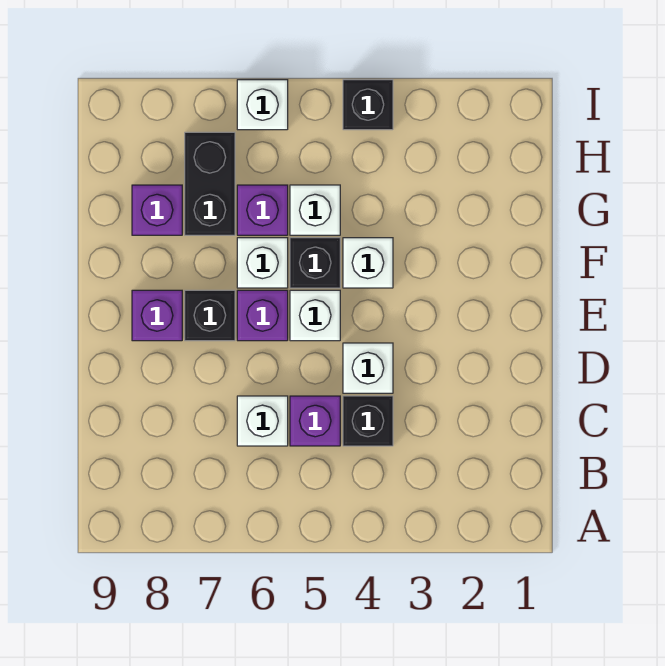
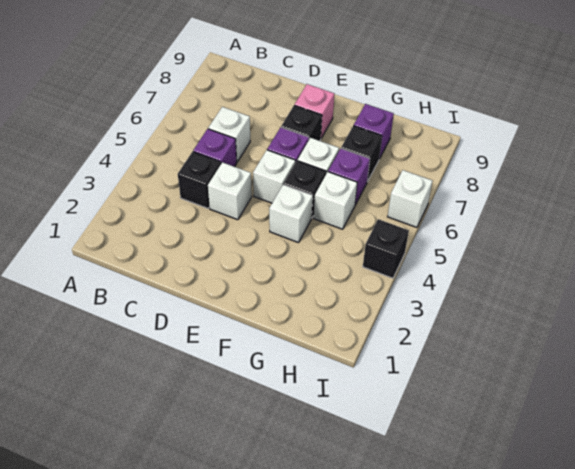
purple brick E8 level 1 -> pink brick E8 level 1
black brick G7:H7 level 1 -> black brick G7 level 1

